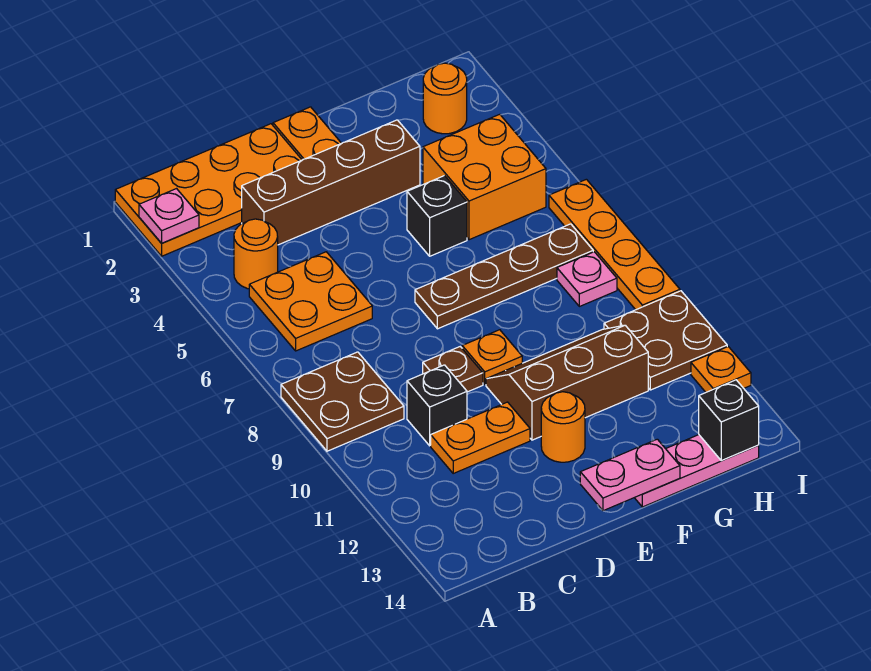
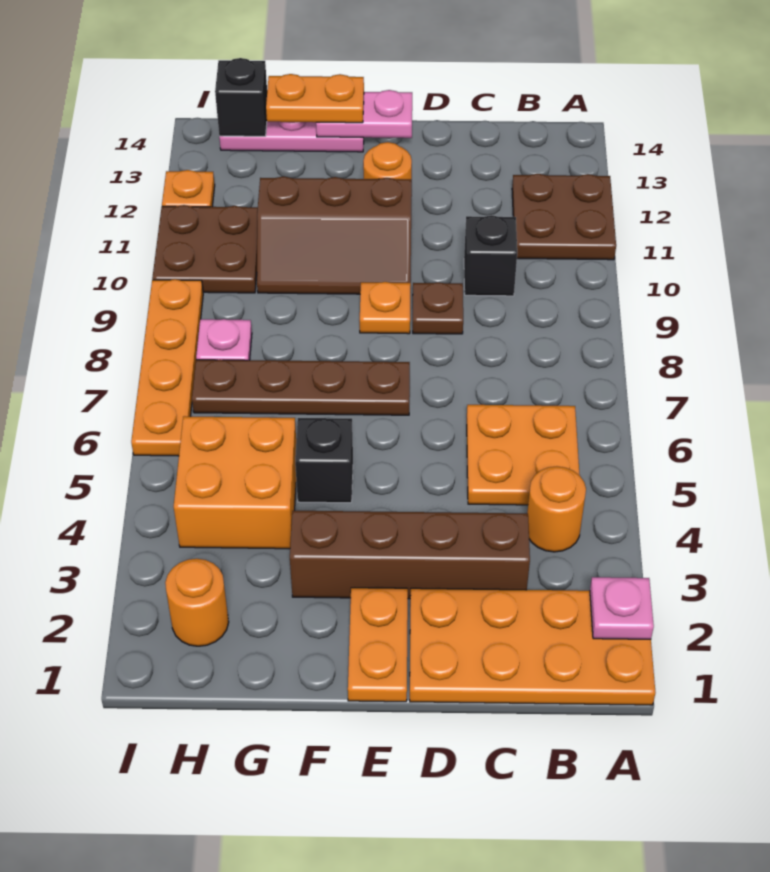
brown plate A8:B9 level 1 -> brown plate A11:B12 level 1
orange plate C11:D11 level 1 -> orange plate F14:G14 level 3

